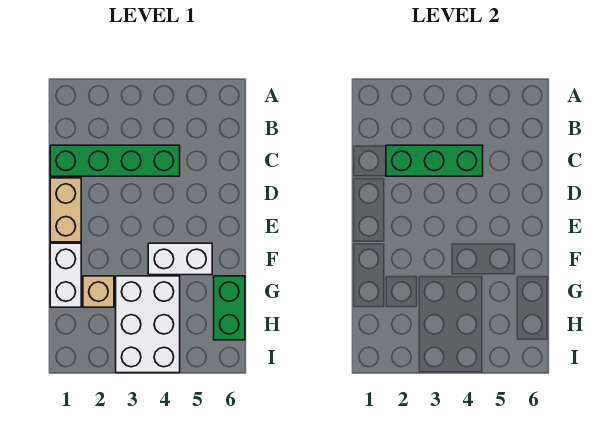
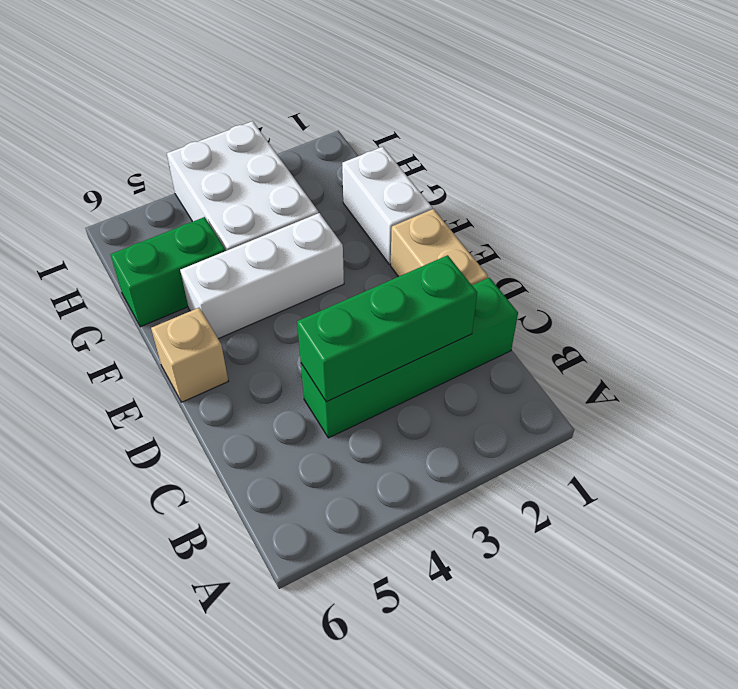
white brick F4:F5 level 1 -> white brick F3:F5 level 1
tan brick G2 level 1 -> tan brick E6 level 1
green brick G6:H6 level 1 -> green brick G5:G6 level 1

